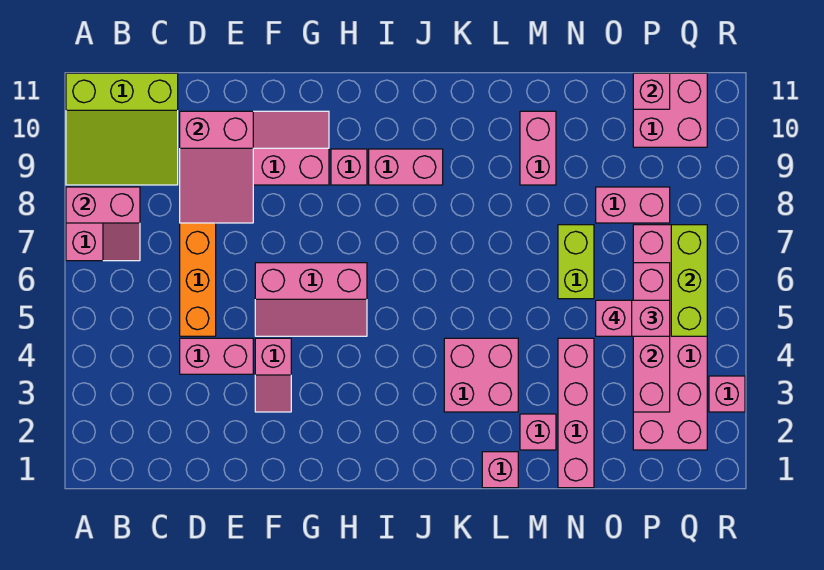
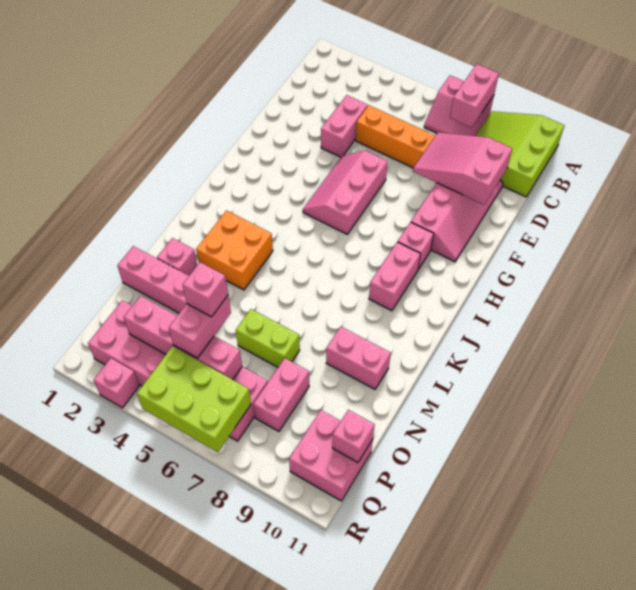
pink slope F3:F4 level 1 top 4 -> none
pink brick K3:L4 level 1 -> orange brick K3:L4 level 1
pink brick L1 level 1 -> none
lime brick Q5:Q7 level 2 -> lime brick Q5:R7 level 2

